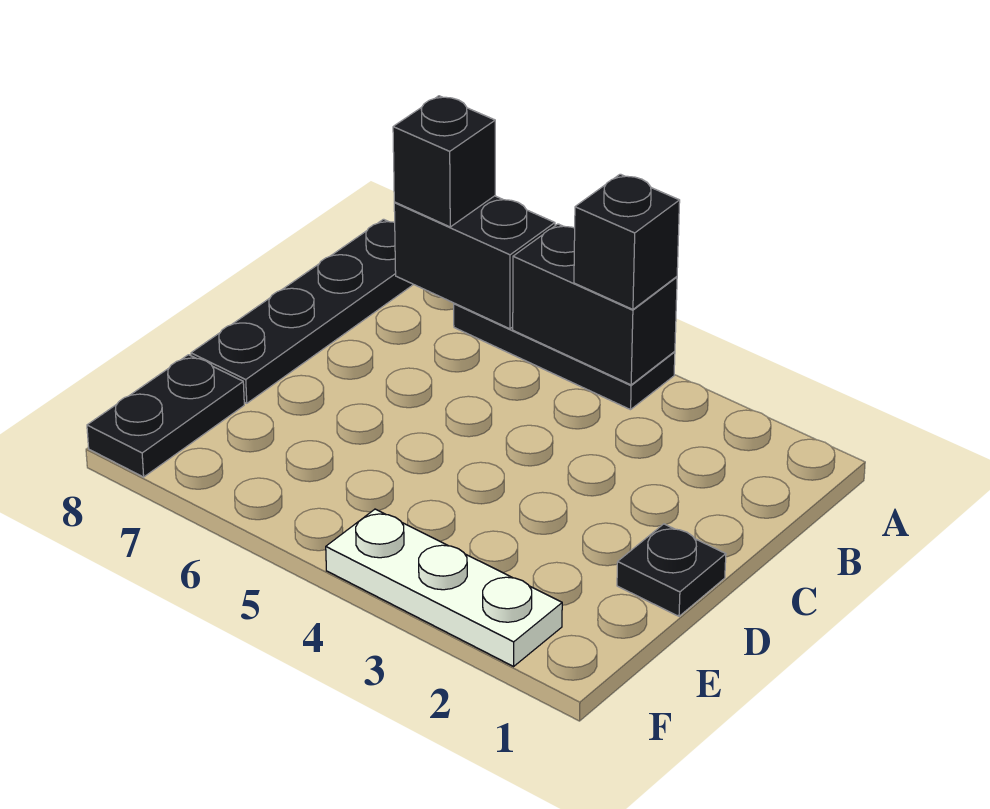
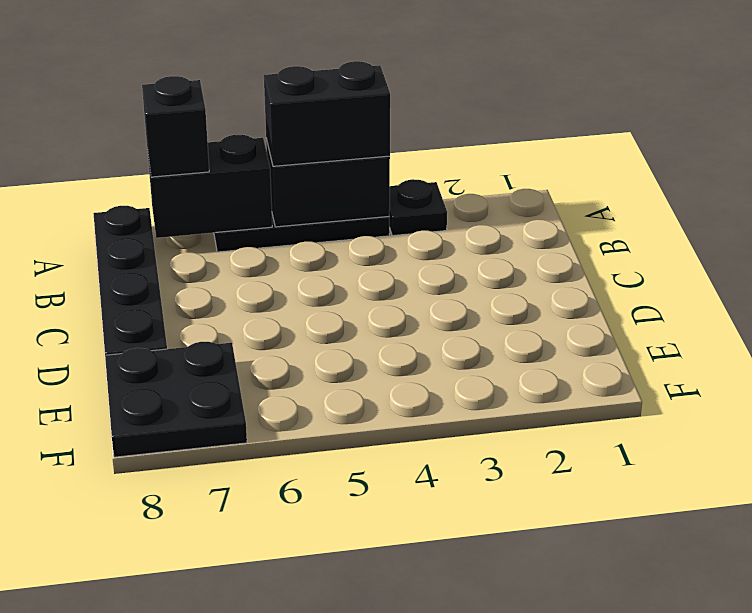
black brick A4 level 3 -> black brick A4:A5 level 3
black plate D1 level 1 -> black plate A3 level 1
black plate E8:F8 level 1 -> black plate E7:F8 level 1
white plate F2:F4 level 1 -> none

